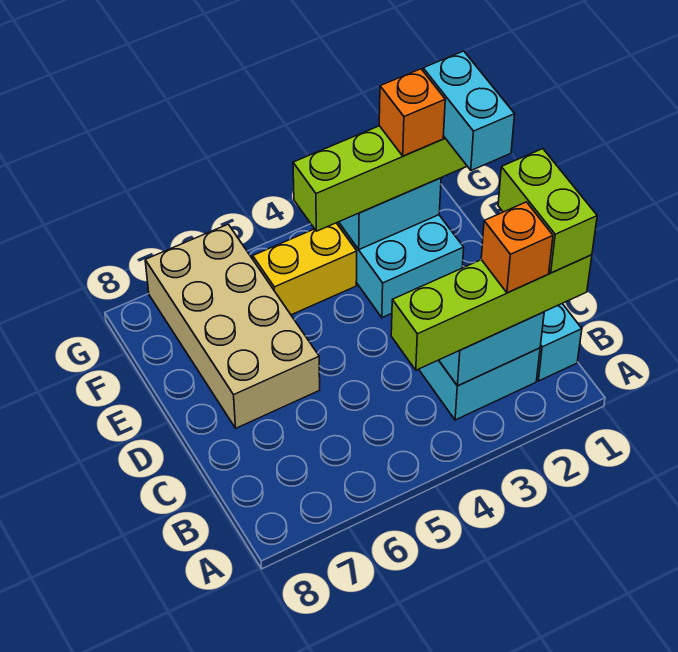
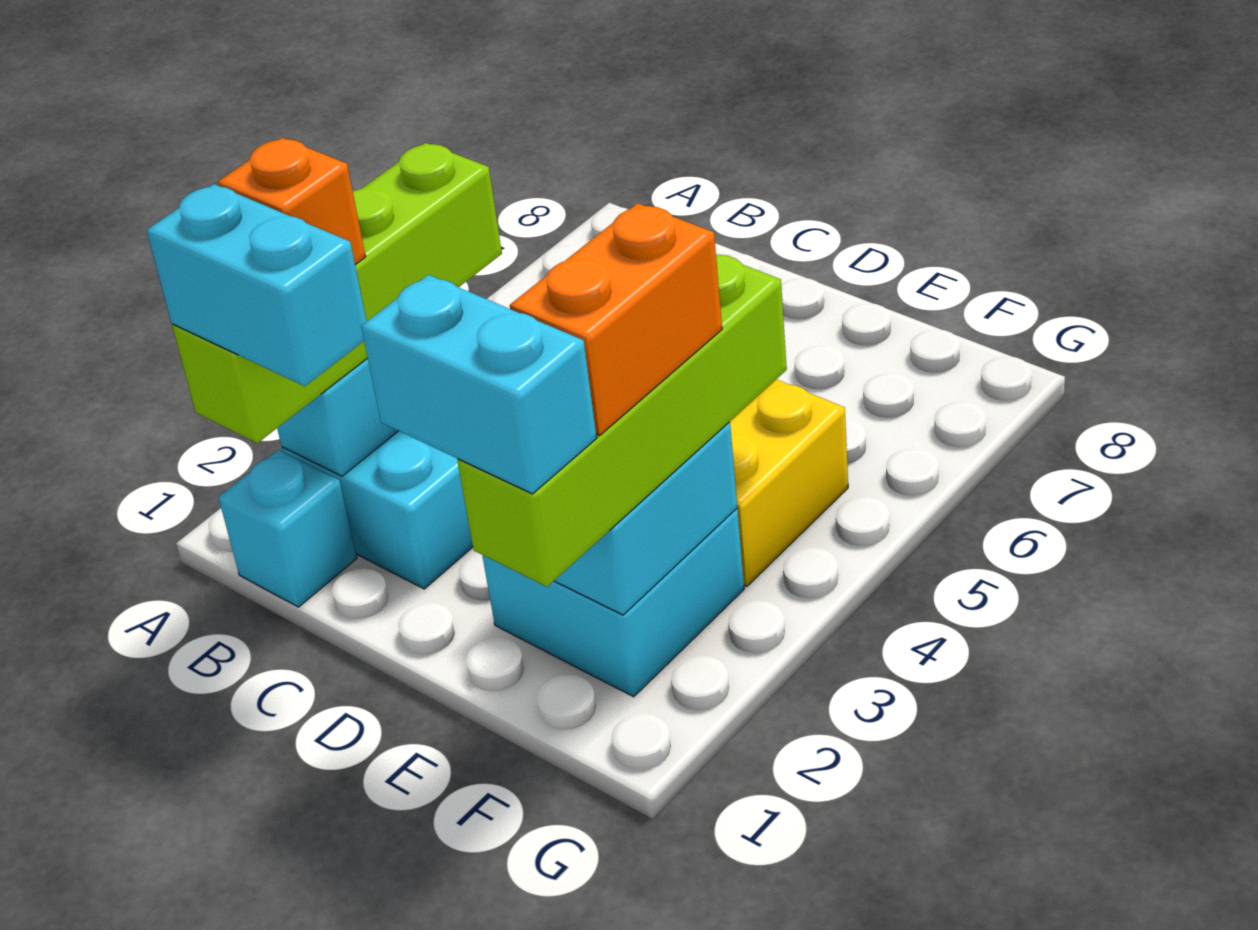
lime brick B1:C1 level 4 -> cyan brick B1:C1 level 4
tan brick D6:G7 level 1 -> none
orange brick F2 level 4 -> orange brick F2:F3 level 4

